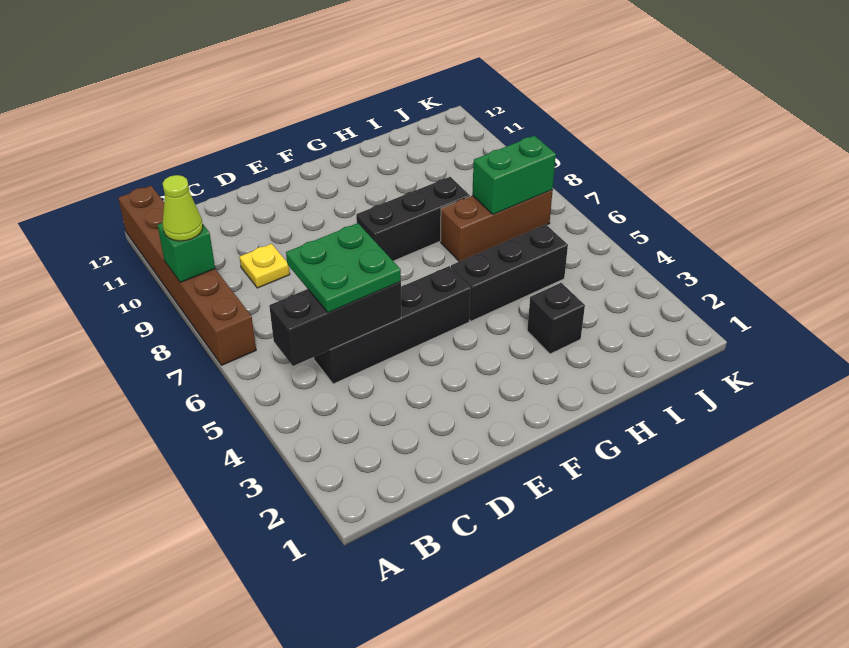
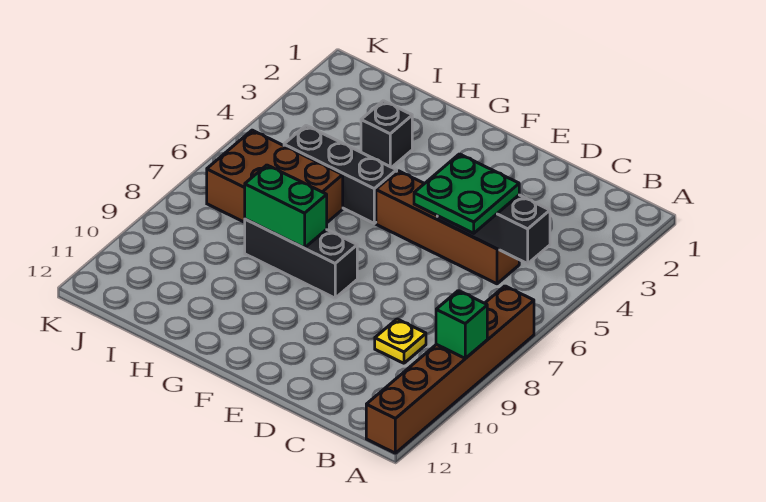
lime cone A9 level 3 -> none
black brick C5:F5 level 1 -> brown brick C5:F5 level 1
brown brick H7:J7 level 1 -> brown brick H6:J7 level 1
green brick I7:J7 level 2 -> green brick G8:H8 level 2

